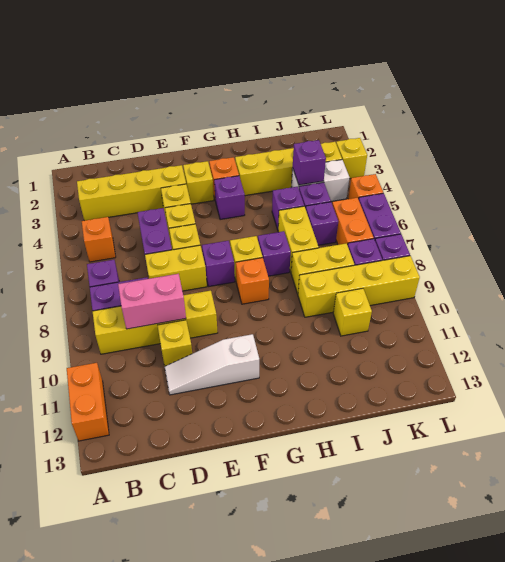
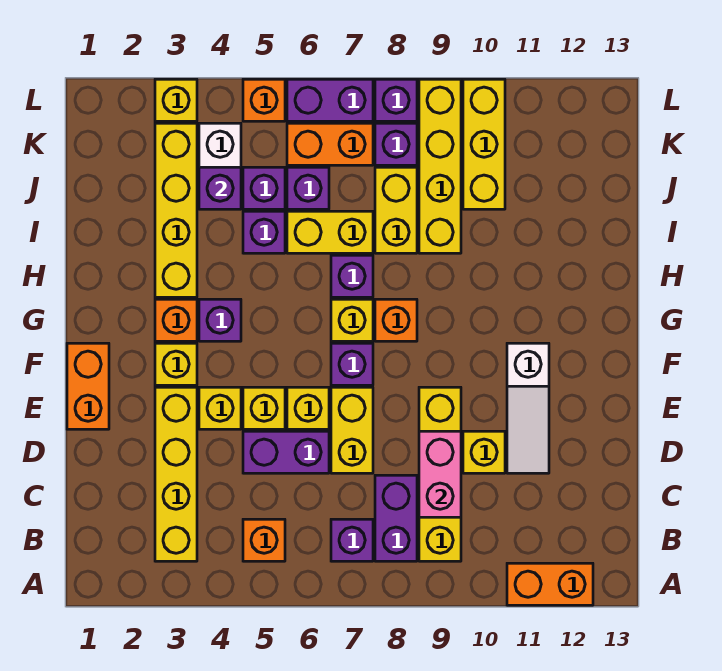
none -> orange brick E1:F1 level 1
yellow brick J10 level 1 -> yellow brick J10:L10 level 1

